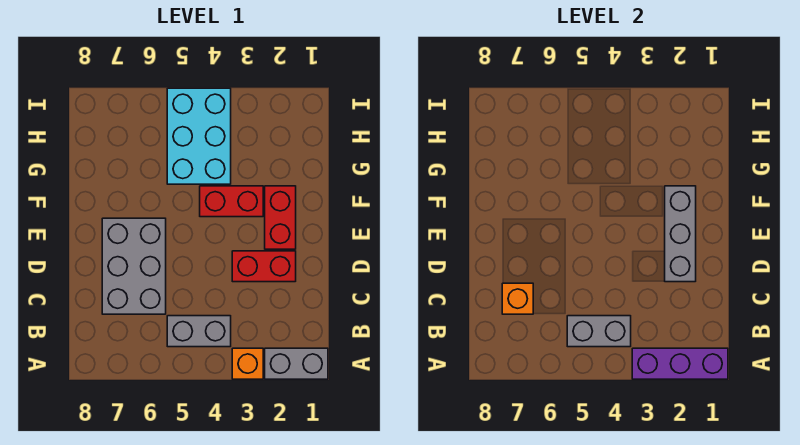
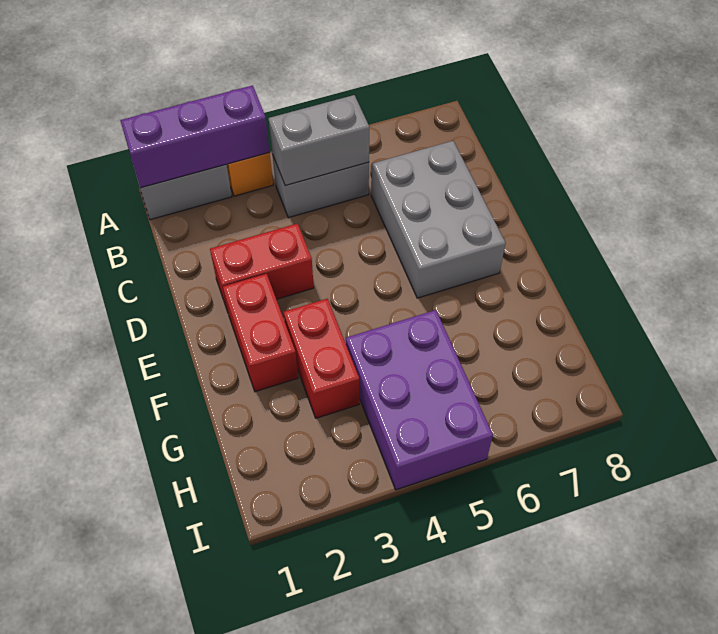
orange brick C7 level 2 -> none
grey brick D2:F2 level 2 -> none
red brick F3:F4 level 1 -> red brick F3:G3 level 1
cyan brick G4:I5 level 1 -> purple brick G4:I5 level 1

